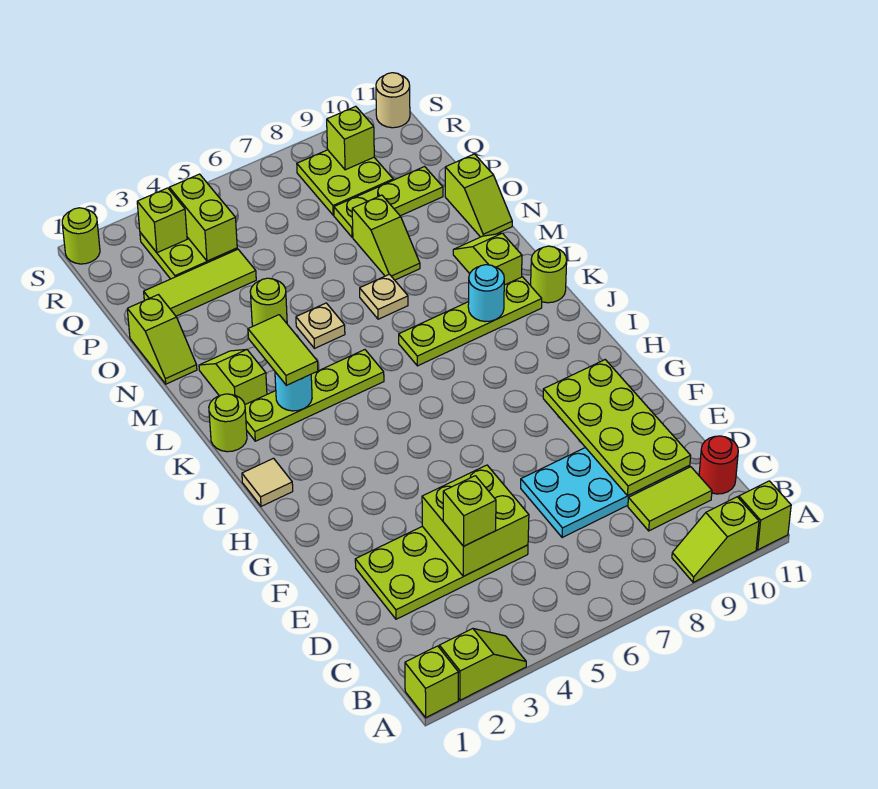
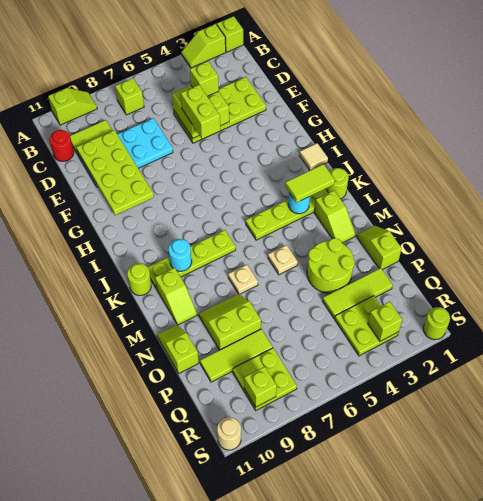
lime brick A11 level 1 -> lime brick B7 level 1
lime tile K3:L3 level 3 -> lime tile K2:K3 level 3
lime round brick N4 level 1 -> lime round brick N3:O4 level 1
lime slope N8:O8 level 1 top O -> lime slope N8:O9 level 1 top O
lime plate P8:P10 level 1 -> lime tile P8:P10 level 1
lime brick Q4:R4 level 2 -> lime brick E5:F5 level 3

